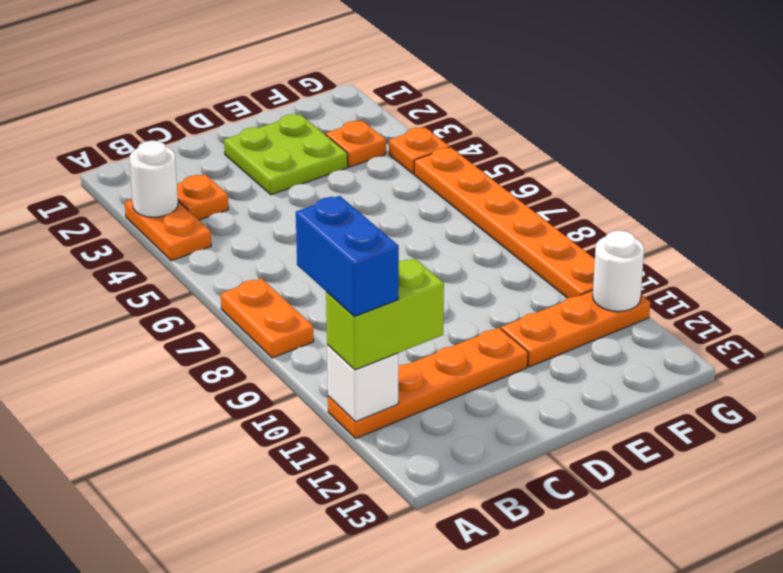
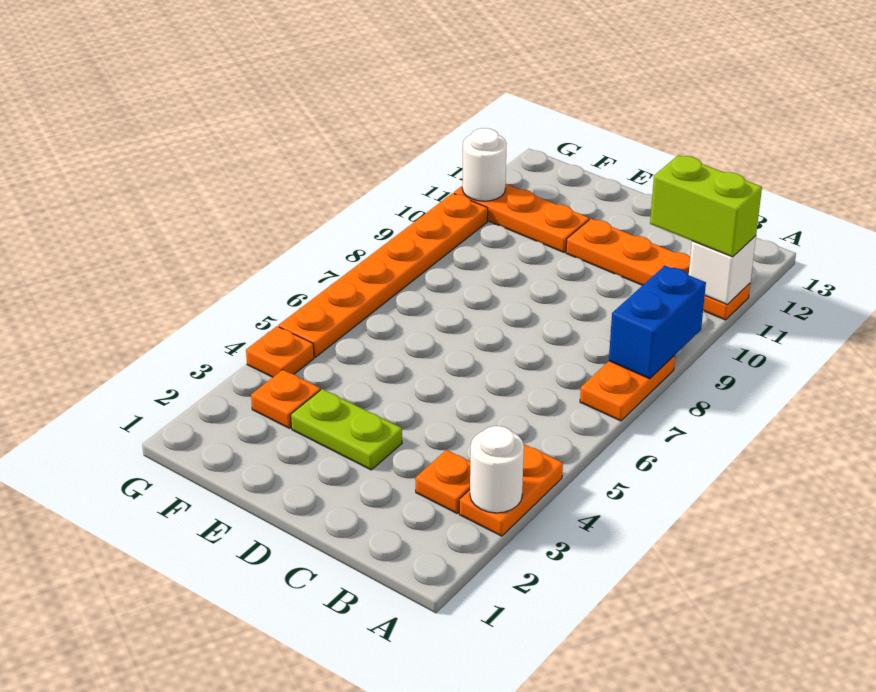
blue brick A10:A11 level 4 -> blue brick A8:A9 level 2
lime plate D2:E3 level 1 -> lime plate D3:E3 level 1

